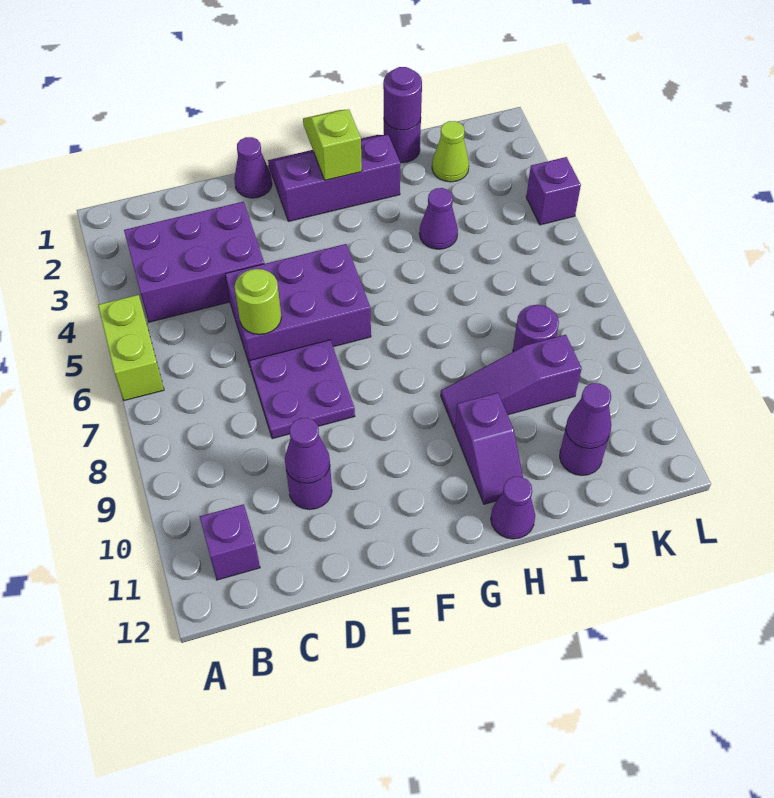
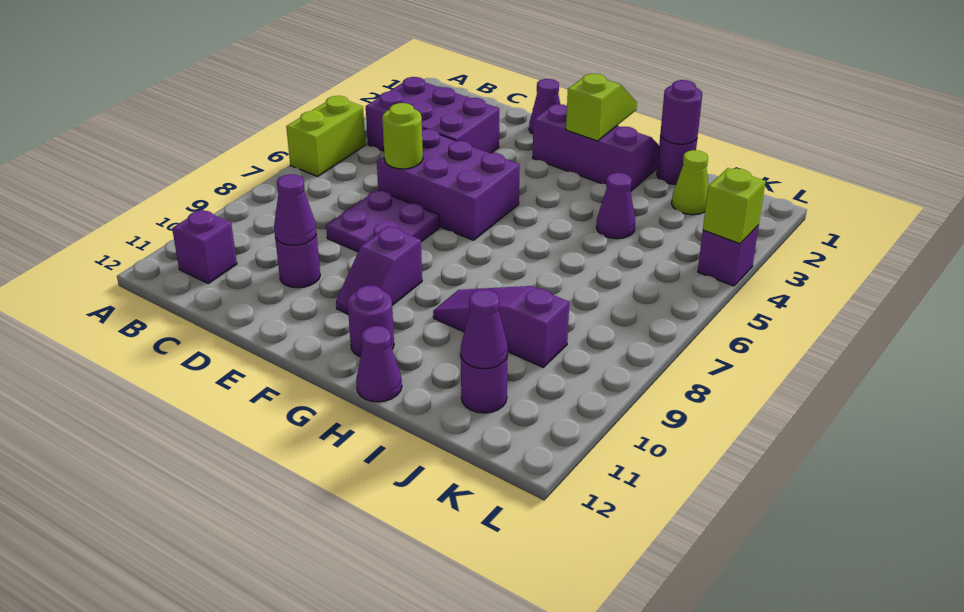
purple slope H10:H11 level 1 top 10 -> purple slope F9:F10 level 1 top 9
purple round brick J8 level 1 -> purple round brick G11 level 1
none -> lime brick L4 level 2

